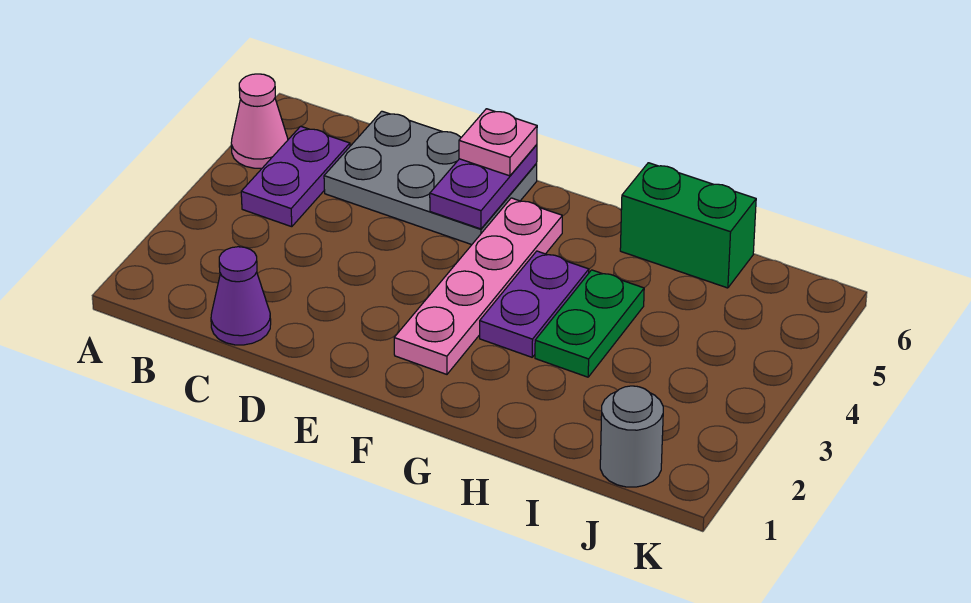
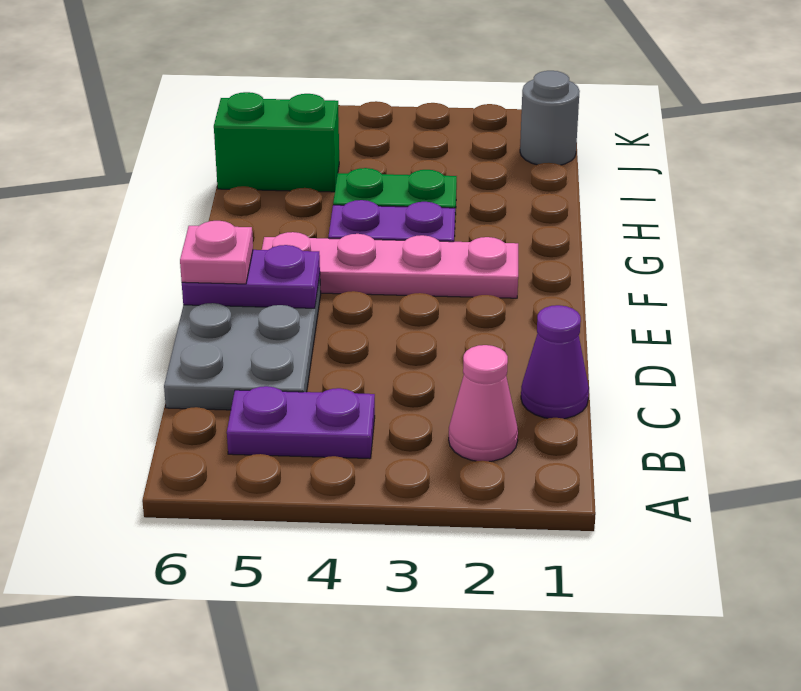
pink cone A5 level 1 -> pink cone B2 level 1
green brick H6:I6 level 1 -> green brick I5:I6 level 1

